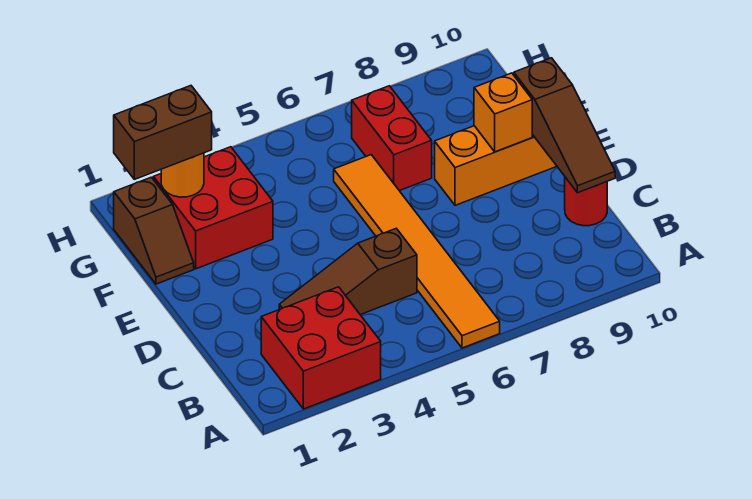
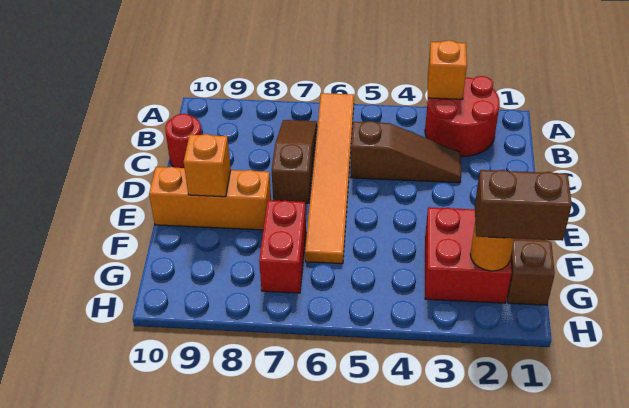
red brick A2:B3 level 1 -> red round brick A2:B3 level 1
none -> orange brick A3 level 2
brown slope C10:E10 level 2 top E -> brown slope B7:D7 level 1 top D

